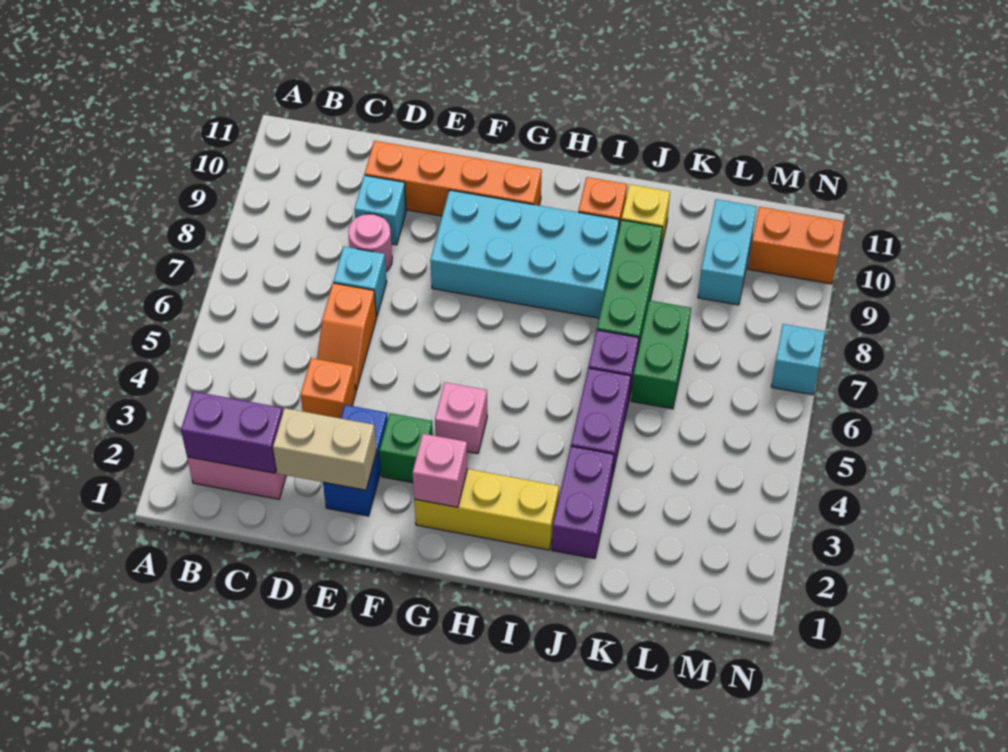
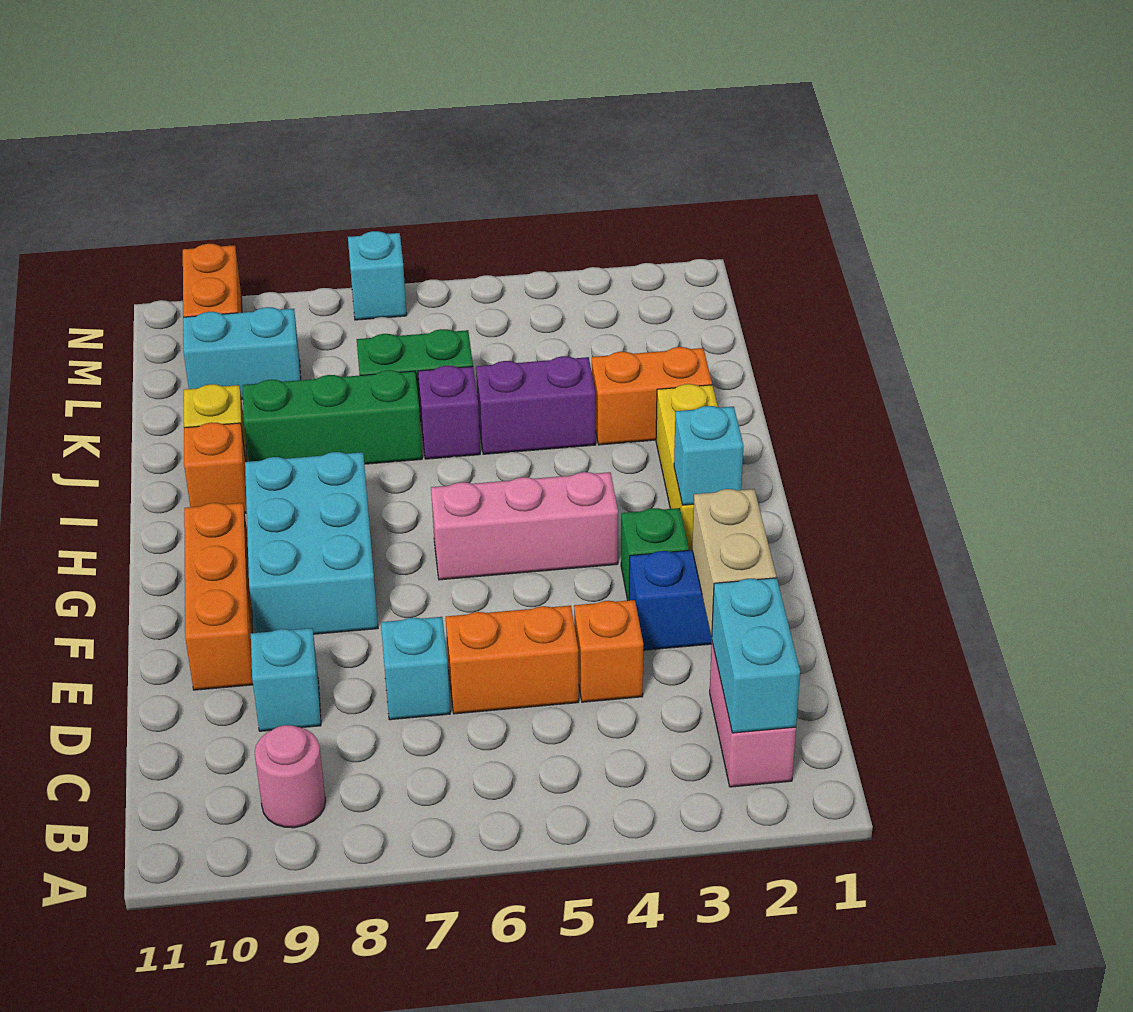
purple brick B2:C2 level 2 -> cyan brick B2:C2 level 2
orange slope D5:D6 level 1 top 6 -> orange brick D5:D6 level 1
pink round brick D8 level 1 -> pink round brick B9 level 1
orange brick D10:G10 level 1 -> orange brick E10:G10 level 1
cyan brick F8:I9 level 1 -> cyan brick F8:H9 level 1
pink brick G2 level 2 -> cyan brick G2 level 2
pink brick G4 level 1 -> pink brick G4:G6 level 1
purple brick J2:J3 level 1 -> orange brick J2:J3 level 1

